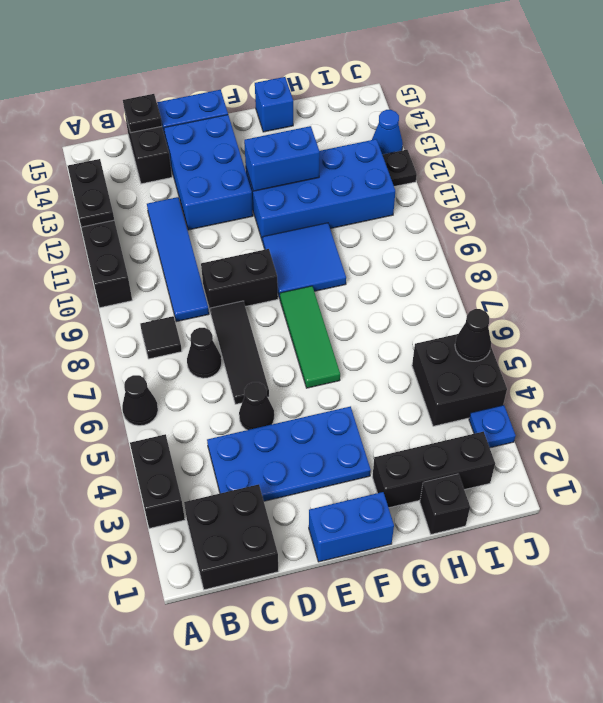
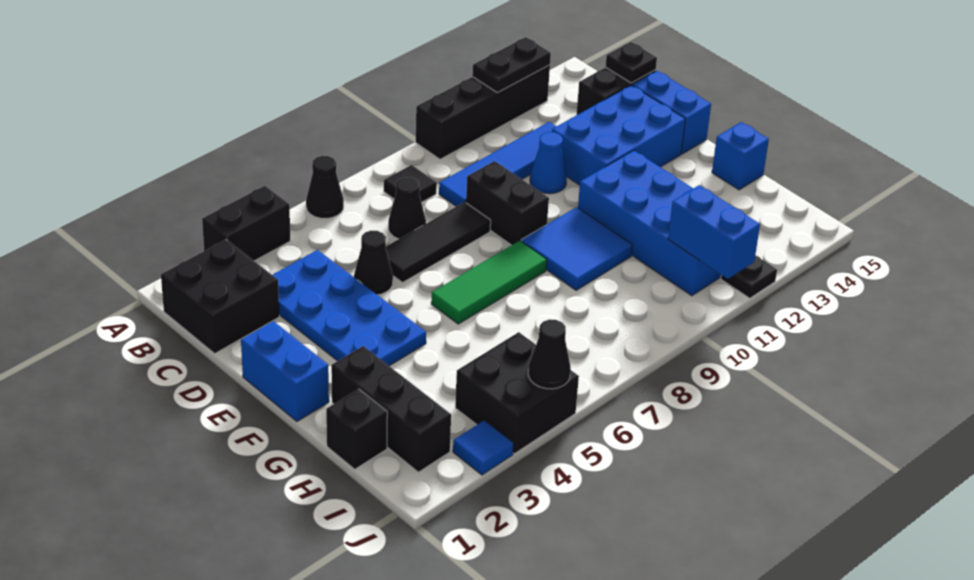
blue brick F12:G12 level 2 -> blue brick I11:J11 level 2
blue plate J3 level 1 -> blue tile J3 level 1
blue cone J13 level 1 -> blue cone D11 level 1

